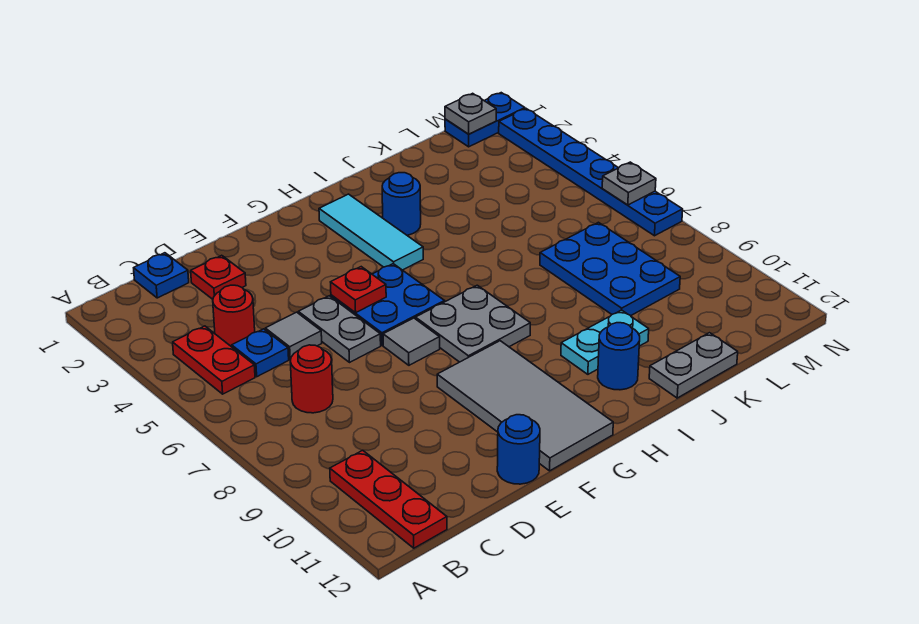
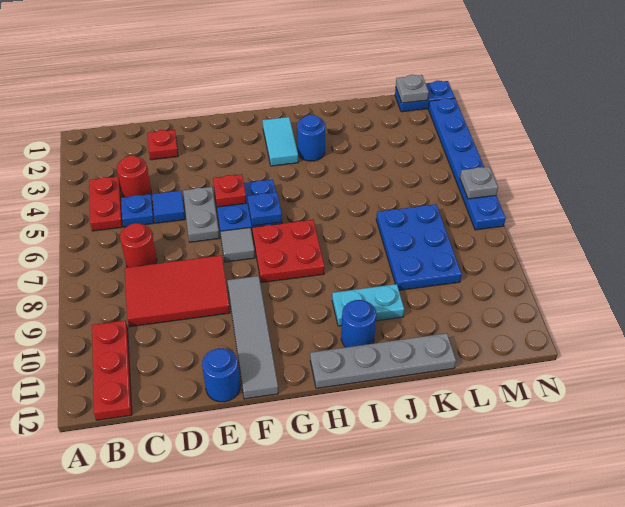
blue plate C1 level 1 -> blue plate G6 level 2
none -> red tile C8:E9 level 1
grey tile D5 level 1 -> blue tile D5 level 1
grey tile F9:G12 level 1 -> grey tile F9:F12 level 1
grey plate G7:H8 level 1 -> red plate G7:H8 level 1
cyan tile H2:H4 level 1 -> cyan tile H2:H3 level 1
grey plate J12:K12 level 1 -> grey plate H12:K12 level 1

